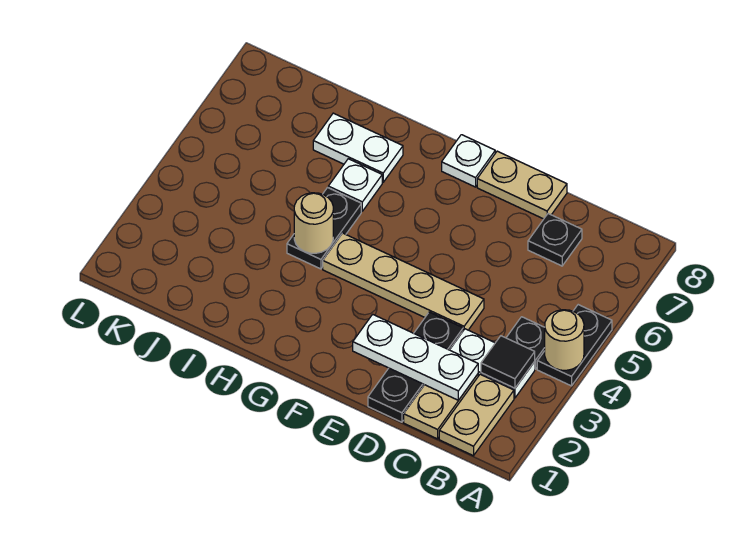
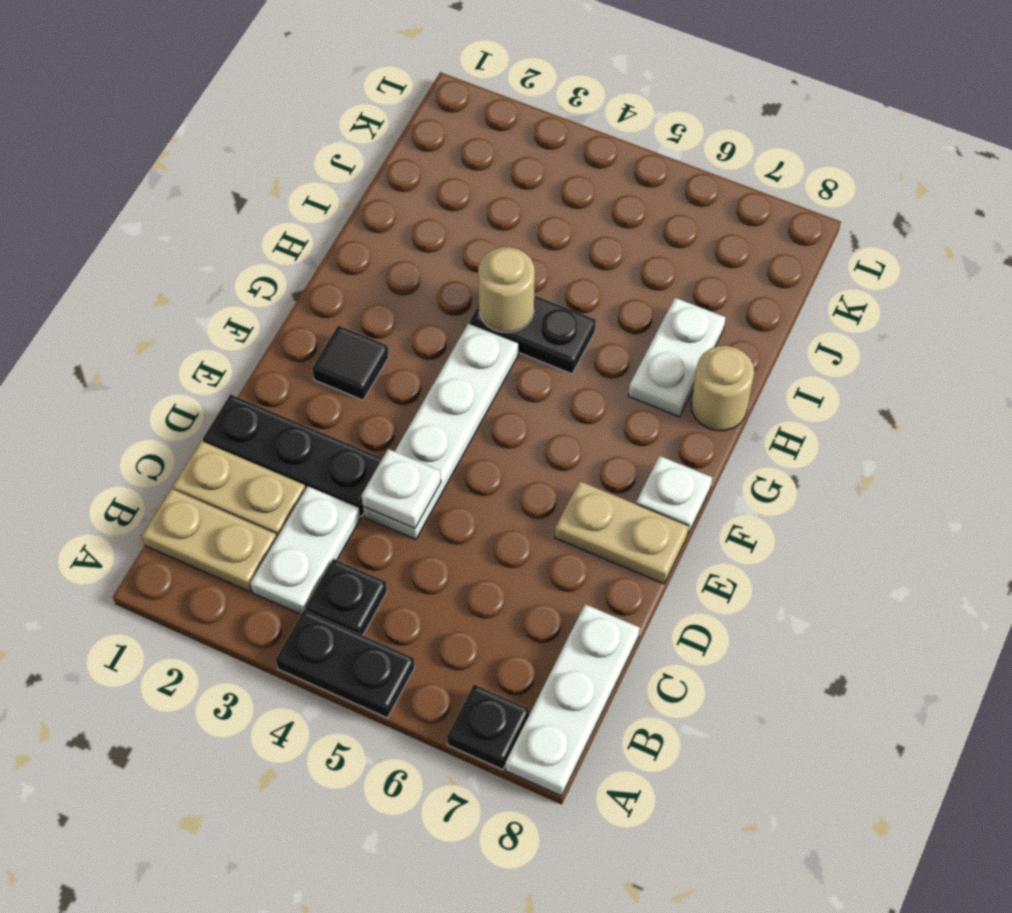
tan round brick A4 level 2 -> tan round brick H8 level 1
black tile B3 level 2 -> black tile F2 level 1
white plate C2:E2 level 2 -> white plate A8:C8 level 1
black plate C7 level 1 -> black plate A7 level 1
tan plate D4:G4 level 1 -> white plate D4:G4 level 1
tan plate D8:E8 level 1 -> tan plate E7:E8 level 1
white plate H6 level 1 -> white plate D4 level 2

